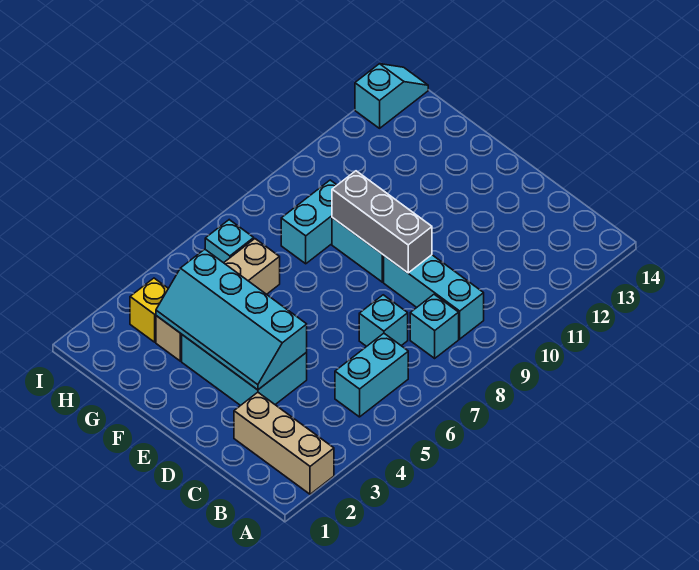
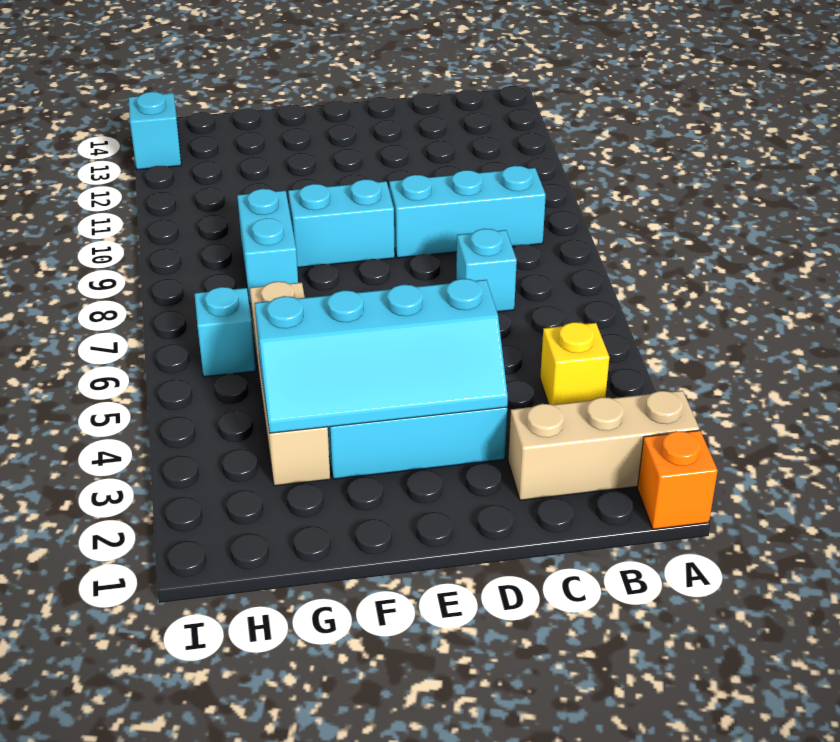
none -> orange brick A1 level 1
cyan brick B5:B6 level 1 -> none
cyan brick B8 level 1 -> none
grey brick D9:F9 level 2 -> none
yellow brick H3 level 1 -> yellow brick B4 level 1

